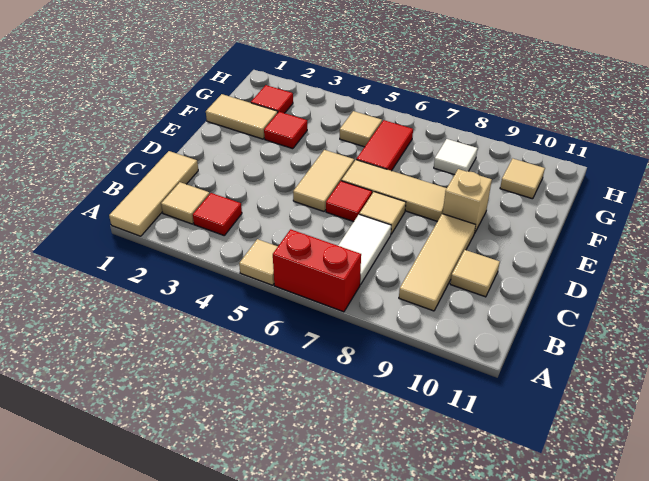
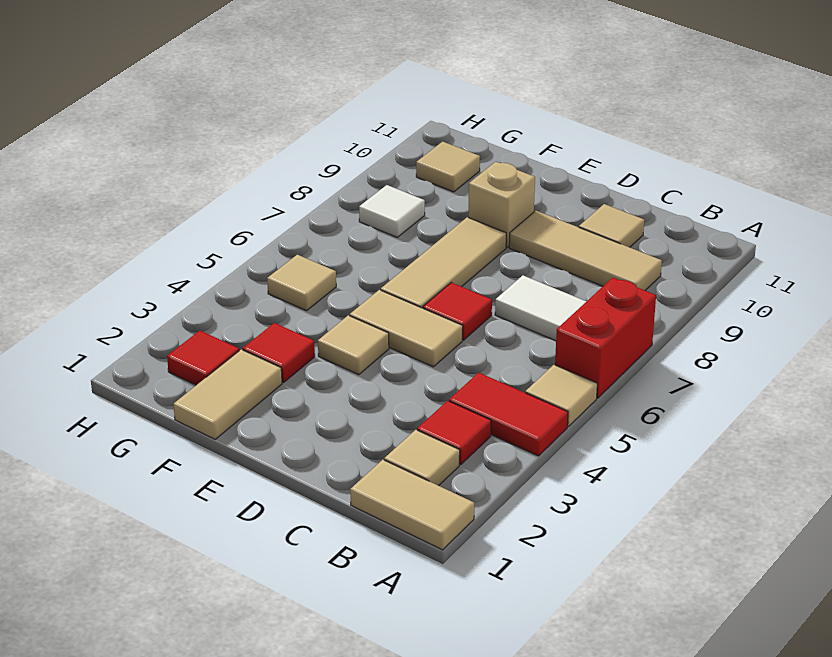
tan tile A1:C1 level 1 -> tan tile A1:B1 level 1
tan tile D7 level 1 -> tan tile E4 level 1
red tile F6:G6 level 1 -> red tile A4:B4 level 1

